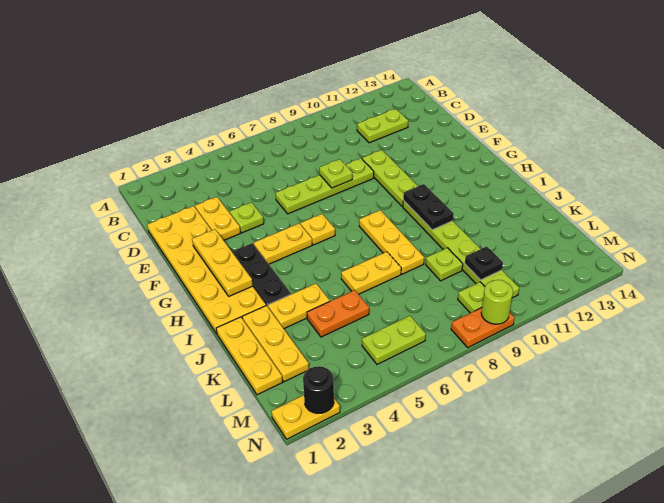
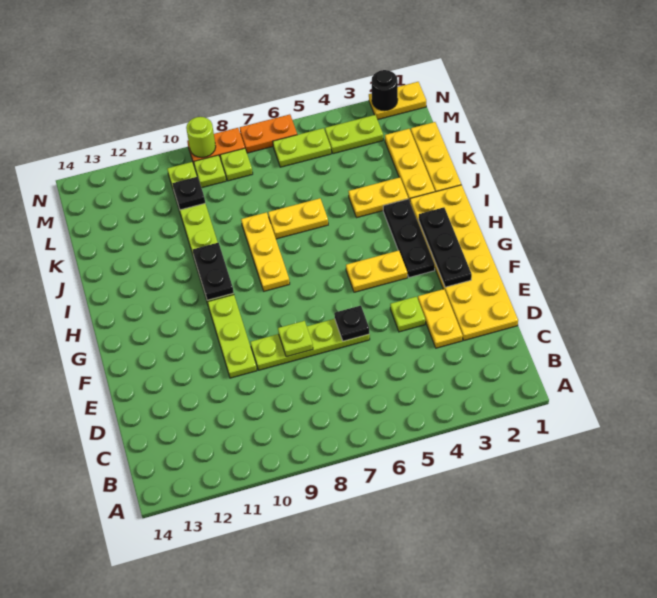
lime plate C11:C12 level 1 -> lime plate M3:M4 level 1
none -> black plate E6 level 2
yellow plate F2:H2 level 2 -> black plate F2:H2 level 2
yellow plate G6 level 1 -> none
orange plate K4:K5 level 1 -> orange plate N6:N7 level 1
lime plate K9 level 1 -> lime plate M8 level 1

